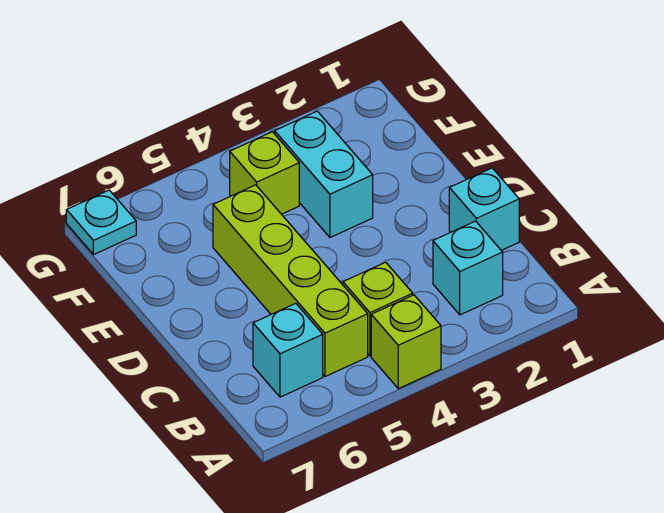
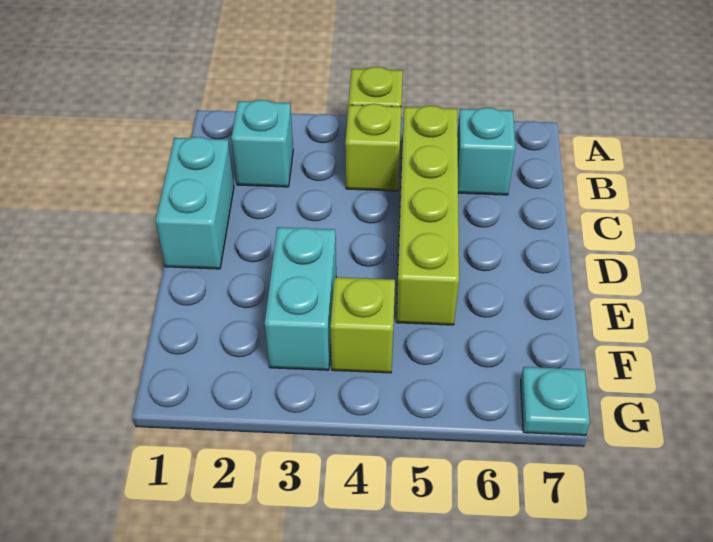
cyan brick C1 level 1 -> cyan brick C1:D1 level 1

